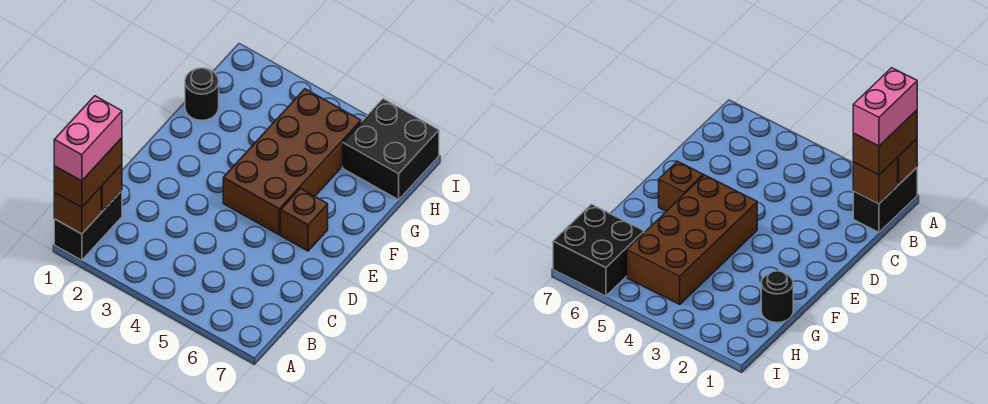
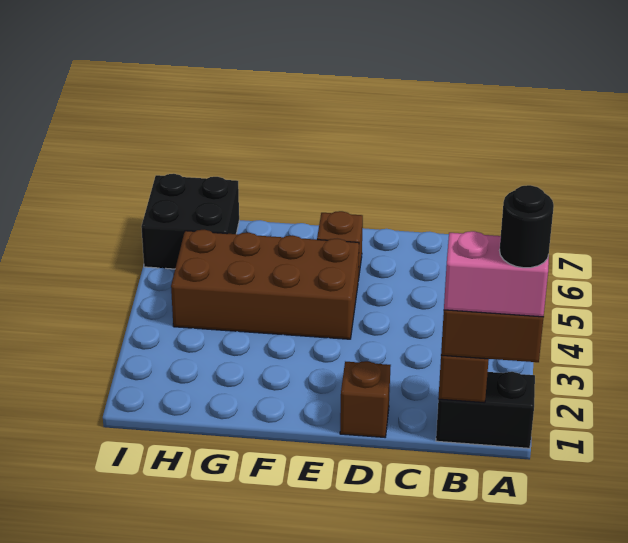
brown brick A1 level 2 -> brown brick D1 level 1
black round brick G1 level 1 -> black round brick A1 level 5

